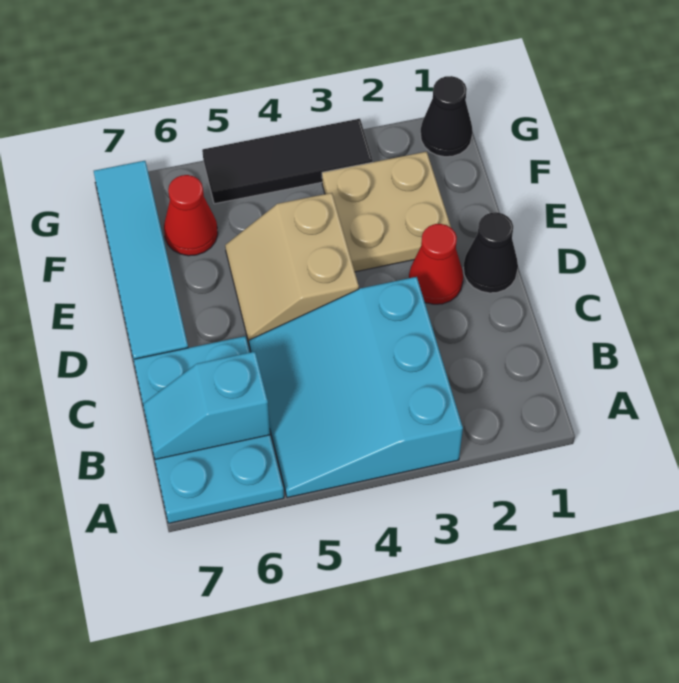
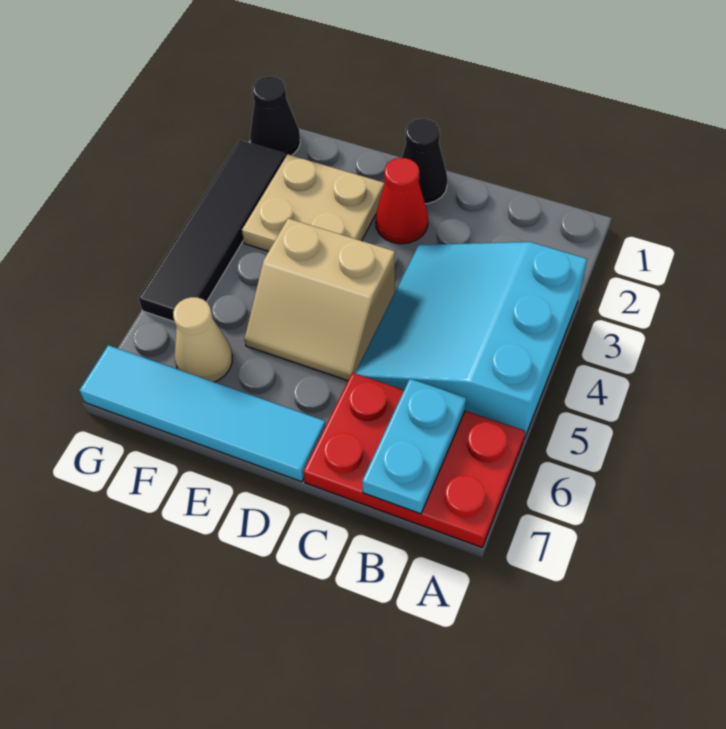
cyan slope A3:C5 level 1 top 3 -> cyan slope A3:C5 level 1 top A
cyan plate A6:C7 level 1 -> red plate A6:C7 level 1
cyan slope B6:B7 level 2 top 6 -> cyan plate B6:B7 level 2
red cone F6 level 1 -> tan cone F6 level 1
black tile G3:G5 level 1 -> black tile G2:G5 level 1

